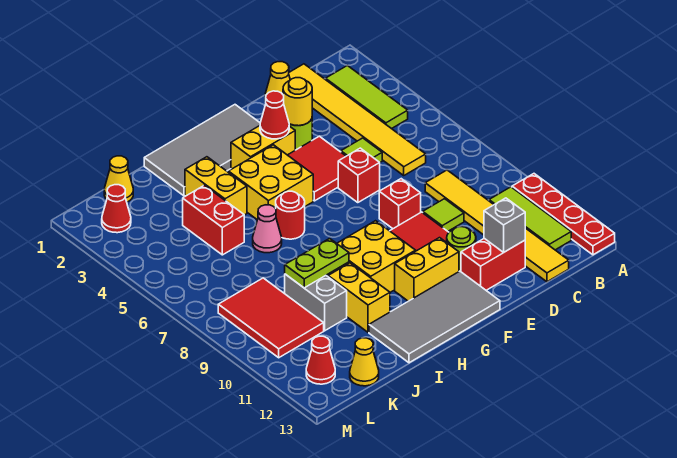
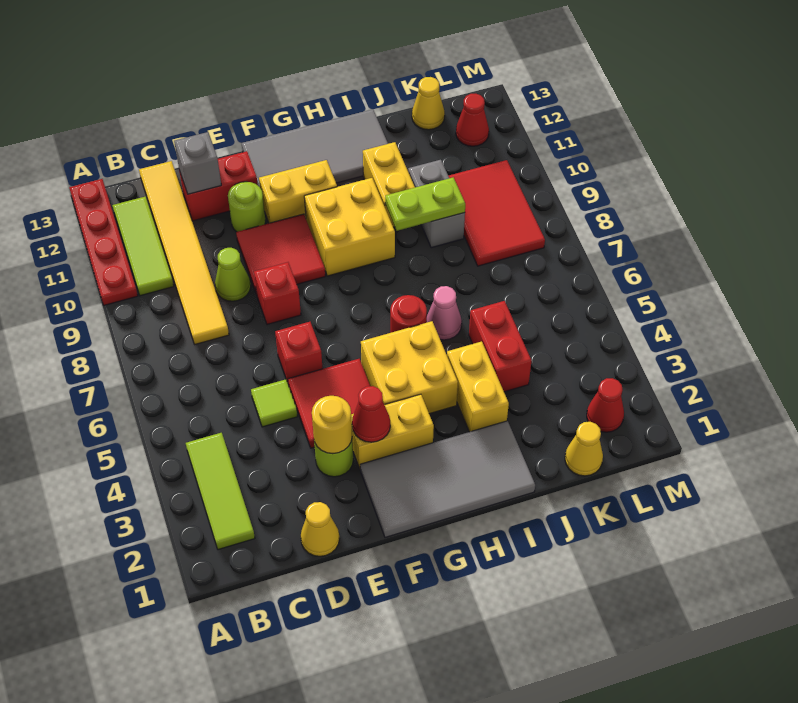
yellow tile C1:C6 level 1 -> none
lime tile D9 level 1 -> lime cone D9 level 1

